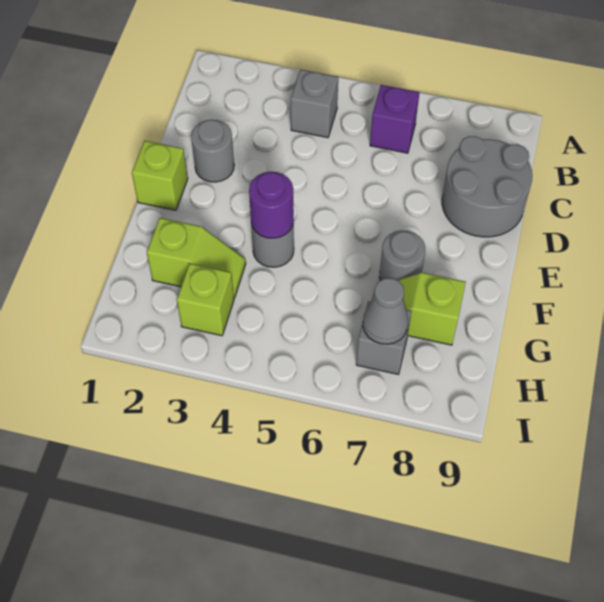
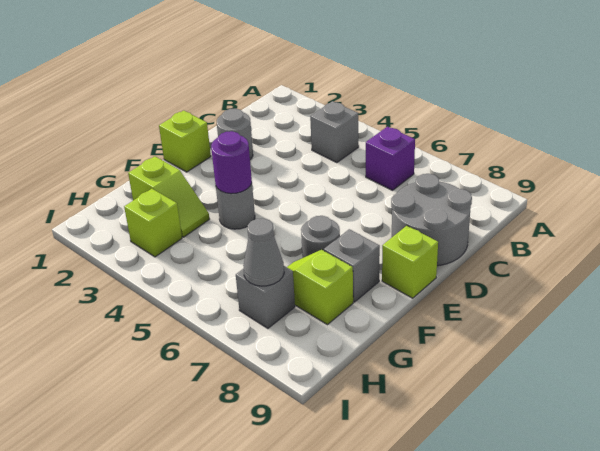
none -> lime brick E9 level 1
none -> grey brick F8 level 1

